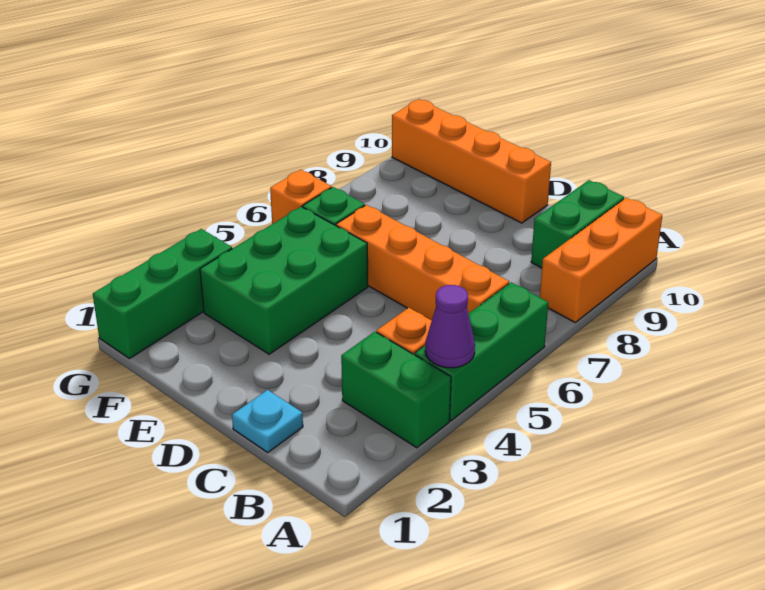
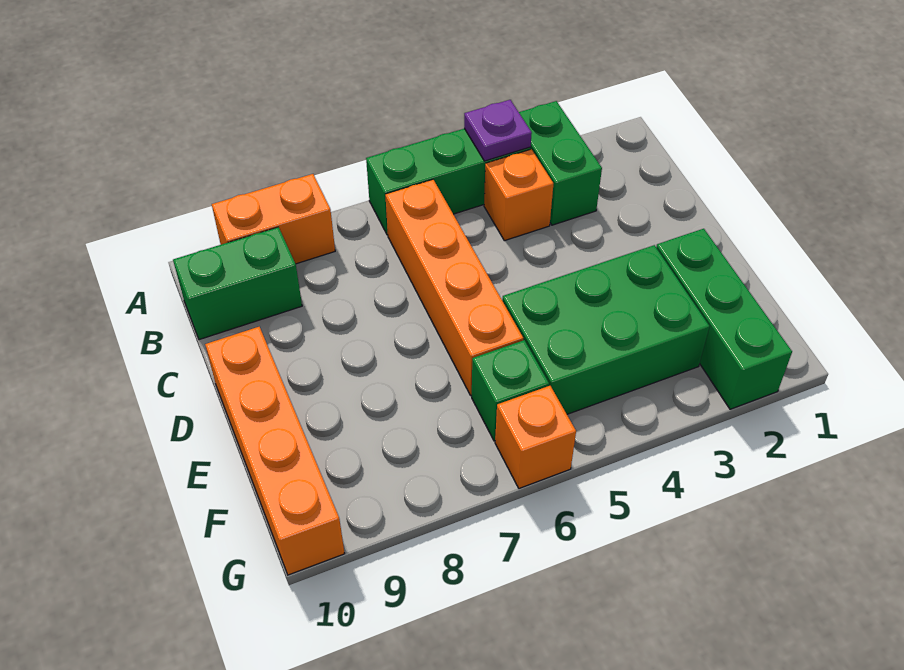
purple cone A4 level 2 -> purple plate A4 level 2
orange brick A8:A10 level 1 -> orange brick A8:A9 level 1
cyan plate C1 level 1 -> none
green brick G1:G3 level 1 -> green brick E2:G2 level 1

